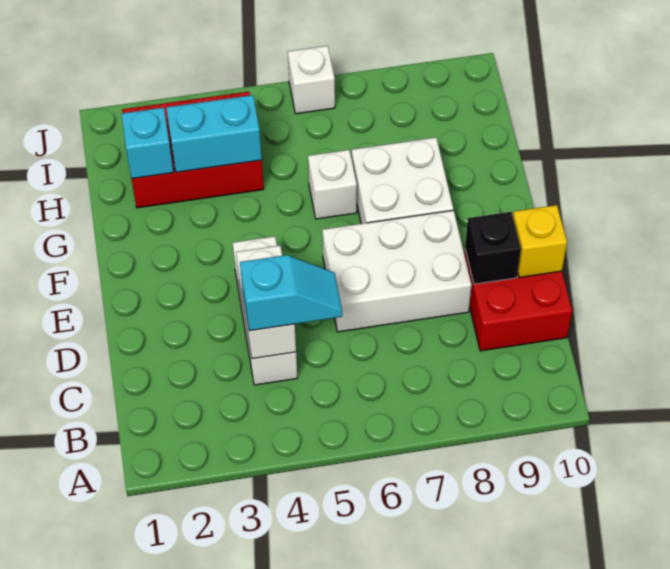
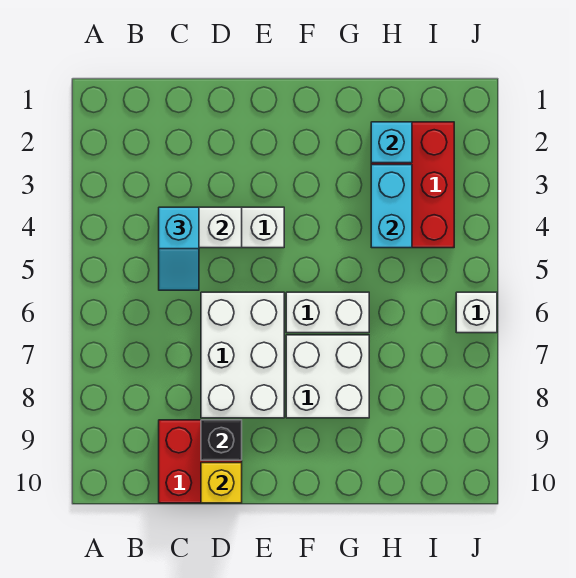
white brick G6 level 1 -> white brick F6:G6 level 1

